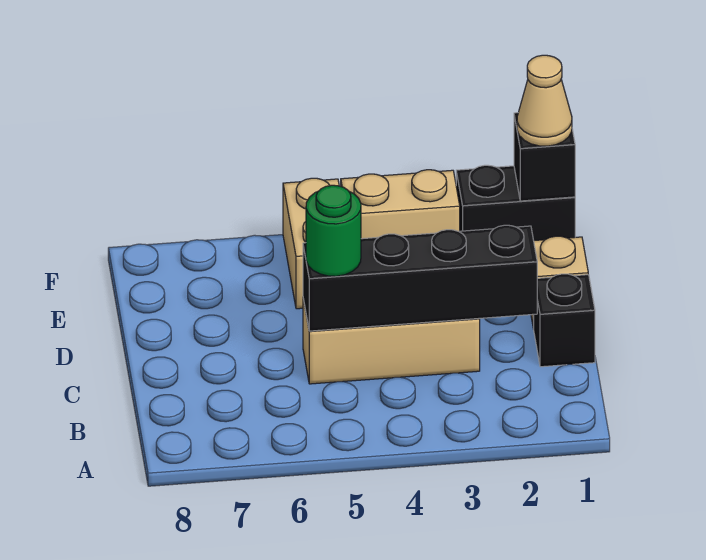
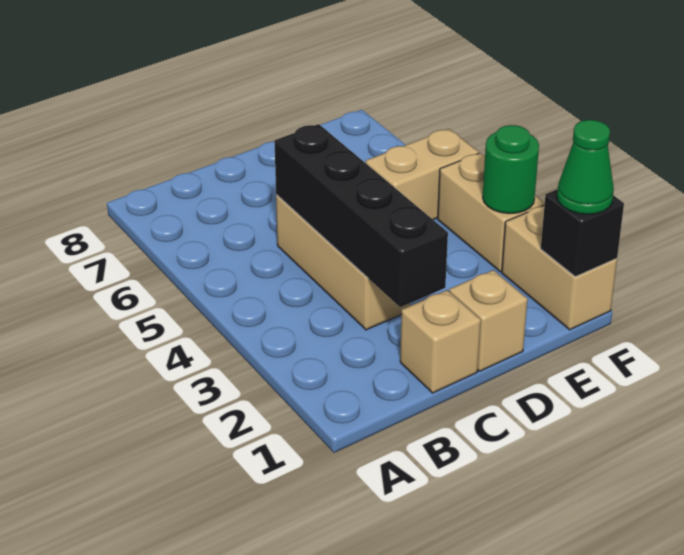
black brick C1 level 1 -> tan brick C1 level 1
green round brick C5 level 3 -> green round brick F3 level 2
black brick F1:F2 level 1 -> tan brick F1:F2 level 1
tan cone F1 level 3 -> green cone F1 level 3

